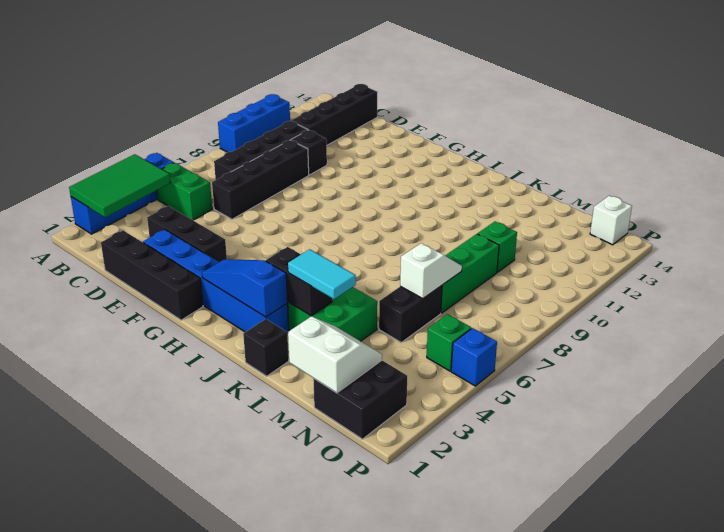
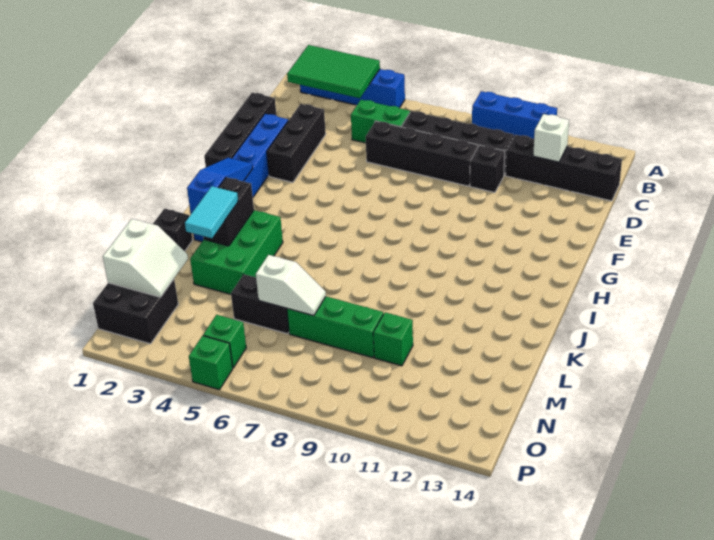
green brick B5:C5 level 1 -> green brick C5:C6 level 1
white brick O14 level 1 -> white brick C12 level 2
blue brick P5 level 1 -> green brick P5 level 1

